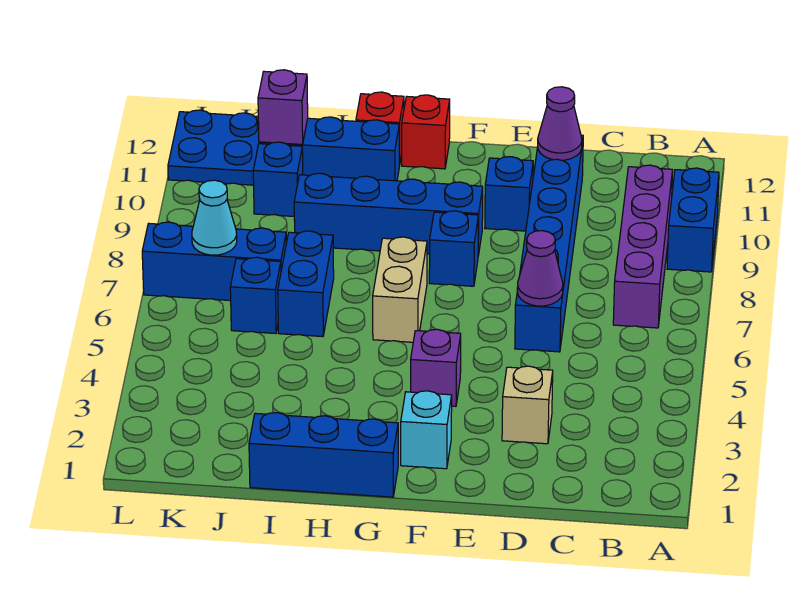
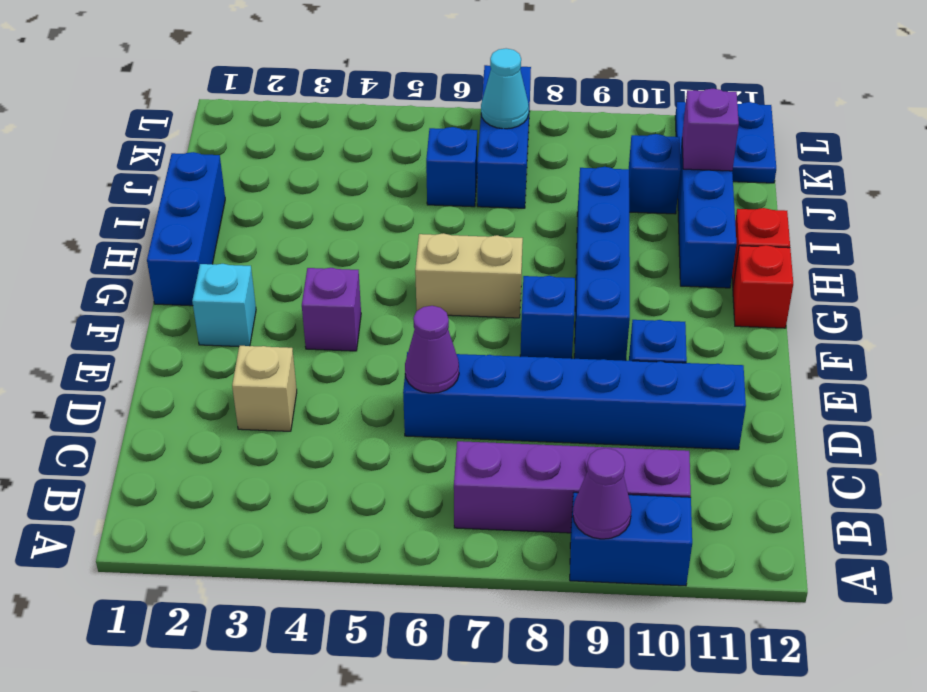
purple cone D11 level 2 -> purple cone A9 level 2
blue brick I6:I7 level 1 -> none

